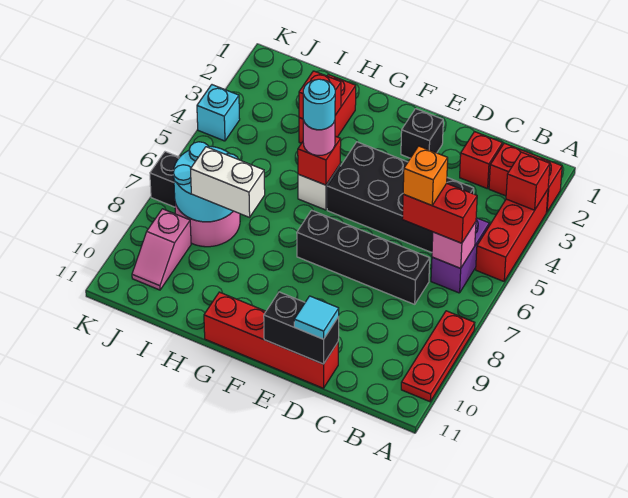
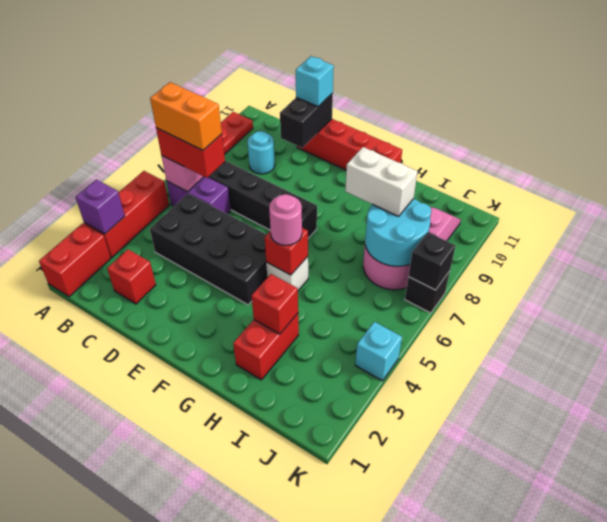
red brick A2:B2 level 1 -> red brick A1:A2 level 1
red brick A3 level 2 -> purple brick A3 level 2
purple brick B5:B6 level 1 -> purple brick B6:C6 level 1
orange brick C6 level 4 -> orange brick B6:C6 level 4
black brick D11:E11 level 2 -> black brick D10:D11 level 2
cyan tile D11 level 3 -> cyan brick D11 level 3
black brick E2 level 1 -> black brick K7 level 2
cyan round brick G5 level 4 -> cyan round brick C9 level 1

